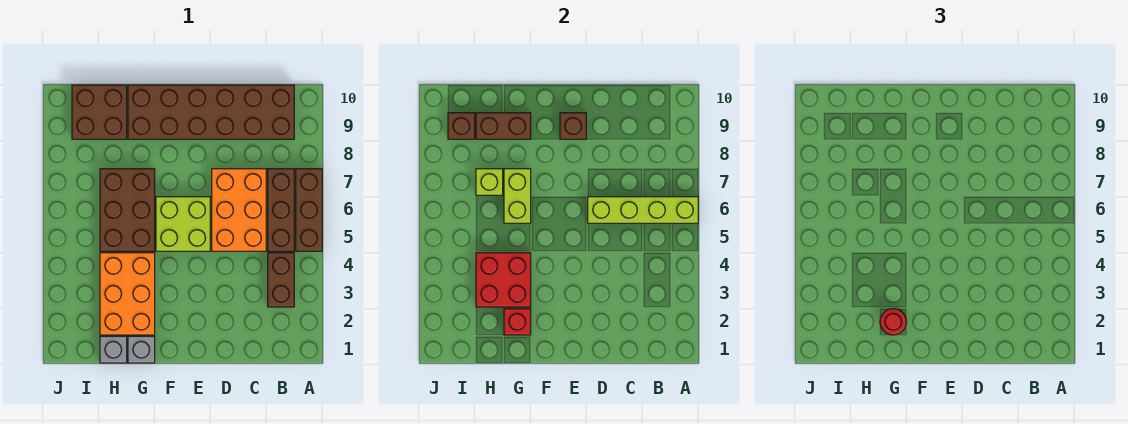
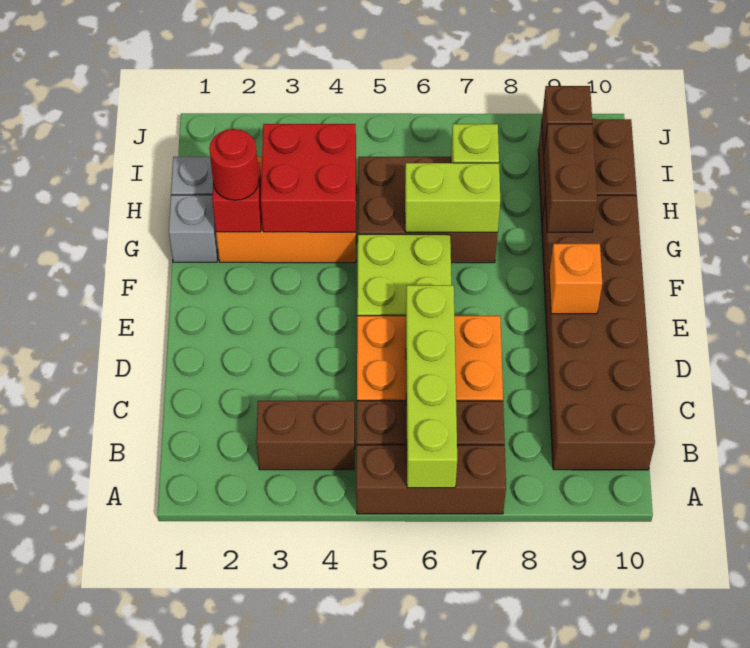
brown brick E9 level 2 -> orange brick E9 level 2

